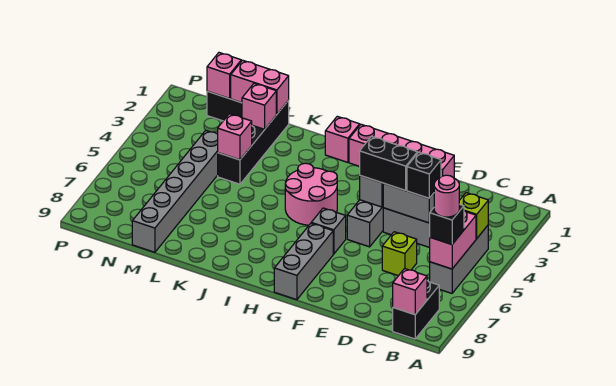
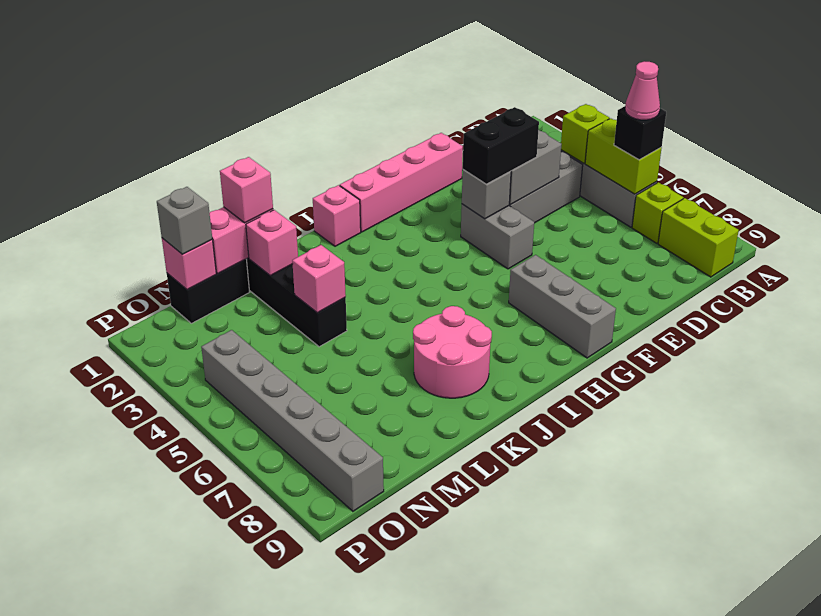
pink brick B5:B6 level 2 -> lime brick B5:B6 level 2
pink round brick B6 level 4 -> pink cone B6 level 4
black brick B8:B9 level 1 -> lime brick B8:B9 level 1
pink brick B9 level 2 -> pink brick L1 level 3
black brick D4 level 3 -> none
lime brick D6 level 1 -> lime brick B7 level 1
grey brick G6 level 1 -> grey brick N1 level 3
pink round brick H4:I5 level 1 -> pink round brick J7:K8 level 1
grey brick M4:M9 level 1 -> grey brick O4:O9 level 1

